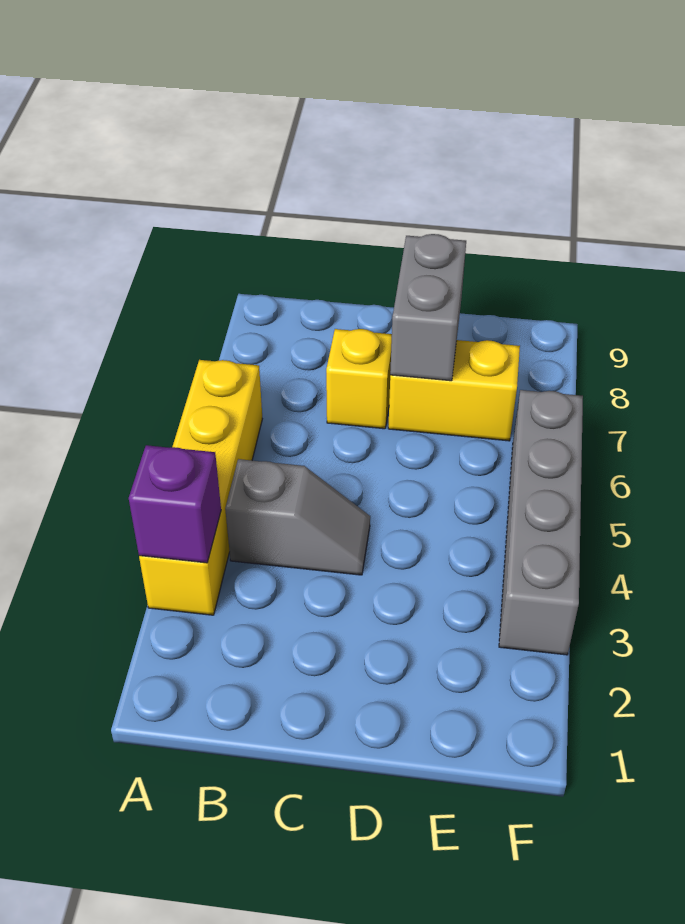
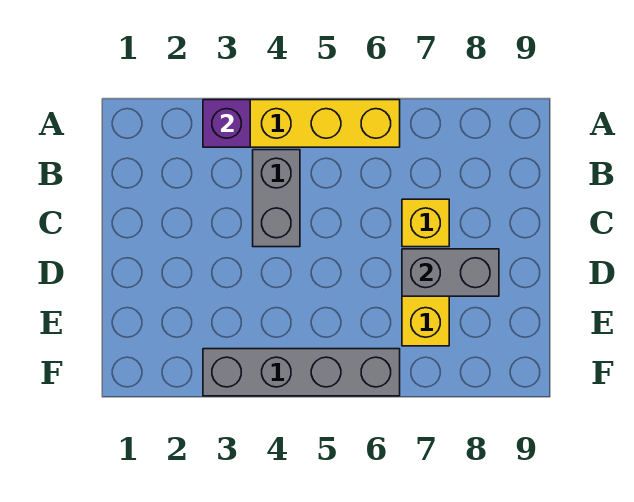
grey slope B4:C4 level 1 top B -> grey brick B4:C4 level 1

